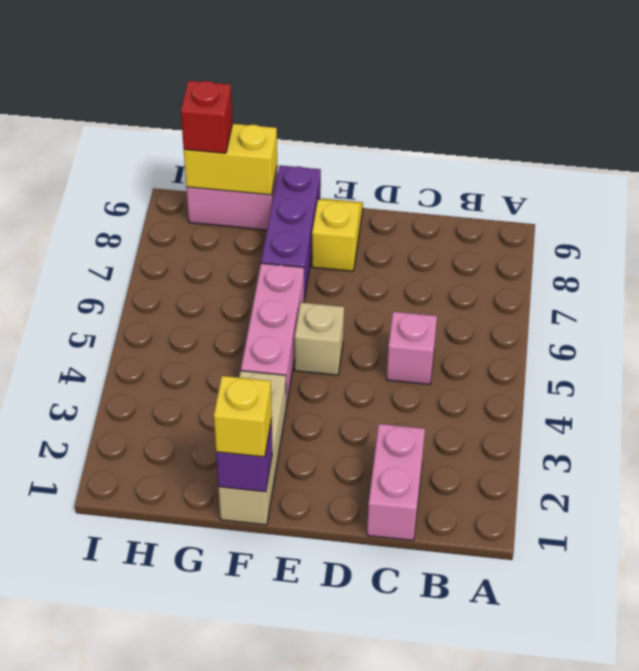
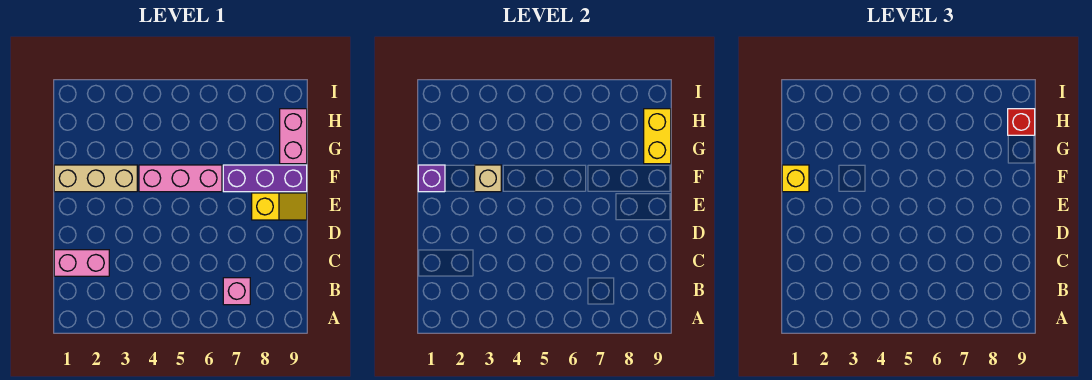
pink brick C5 level 1 -> pink brick B7 level 1
tan brick E5 level 1 -> tan brick F3 level 2

